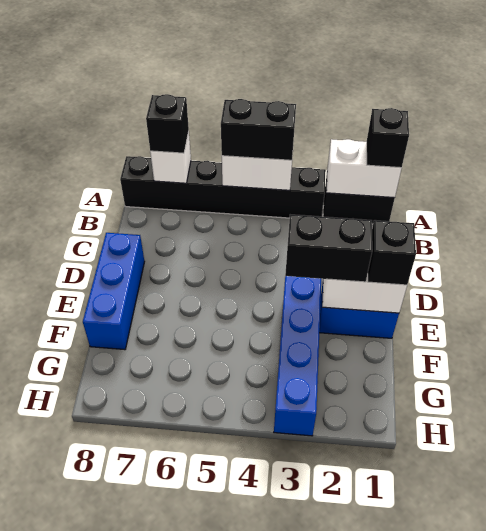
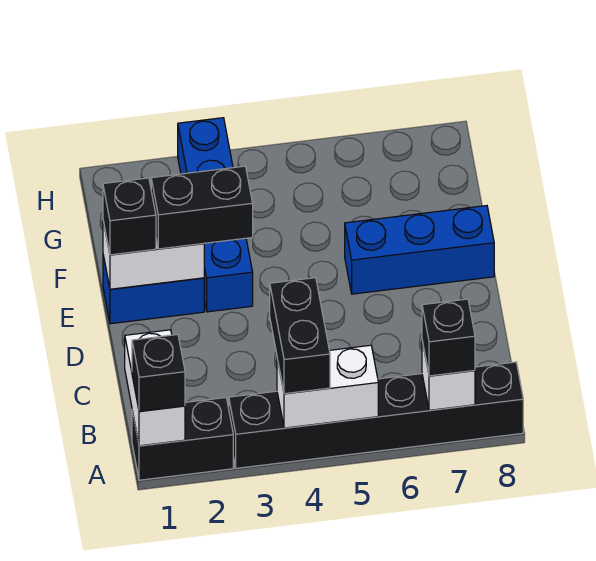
white brick A1:A2 level 2 -> white brick A1:B1 level 2
black brick A4:A5 level 3 -> black brick A4:B4 level 3
blue brick D8:F8 level 1 -> blue brick E6:E8 level 1

